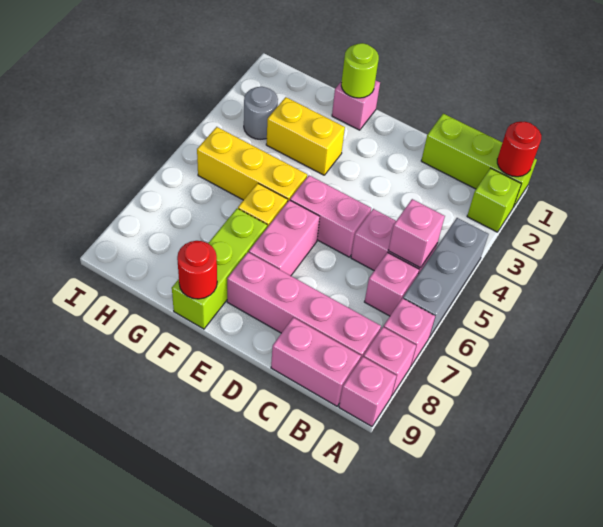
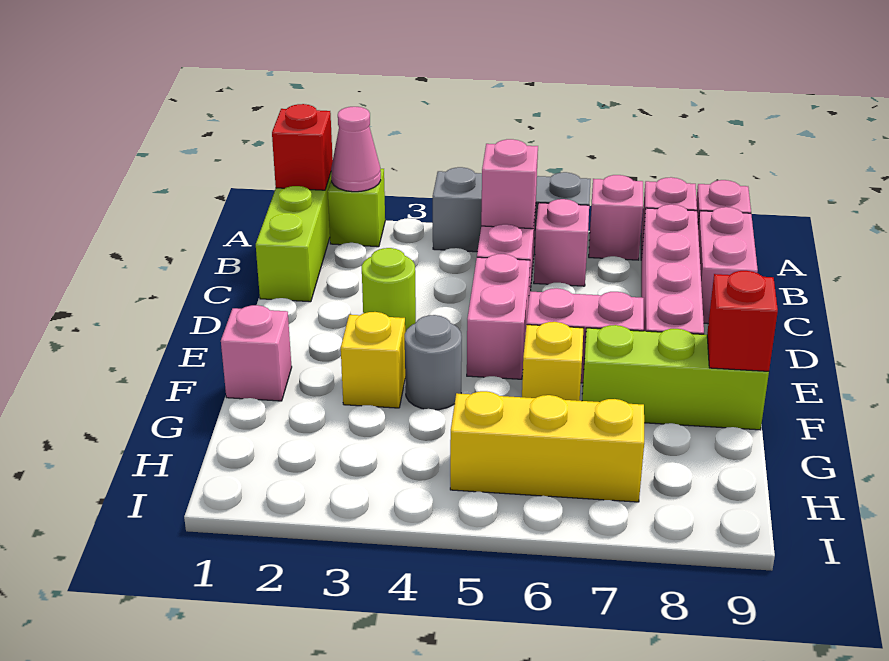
red round brick A1 level 2 -> red brick A1 level 2
none -> pink cone A2 level 2
lime round brick F1 level 2 -> lime round brick D3 level 1
yellow brick F3:G3 level 1 -> yellow brick F3 level 1
yellow brick F5:H5 level 1 -> yellow brick H5:H7 level 1
red round brick F9 level 2 -> red brick F9 level 2
grey round brick H3 level 1 -> grey round brick F4 level 1

